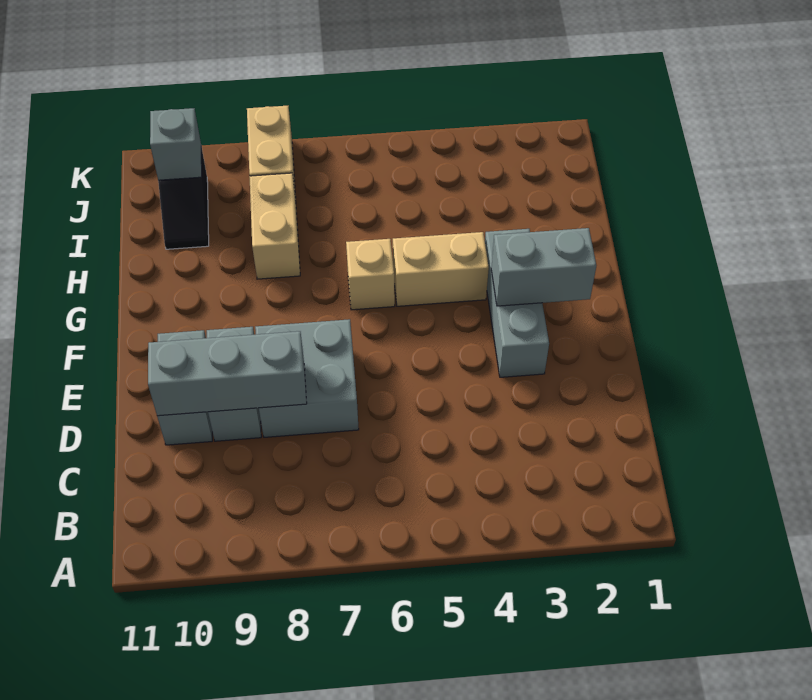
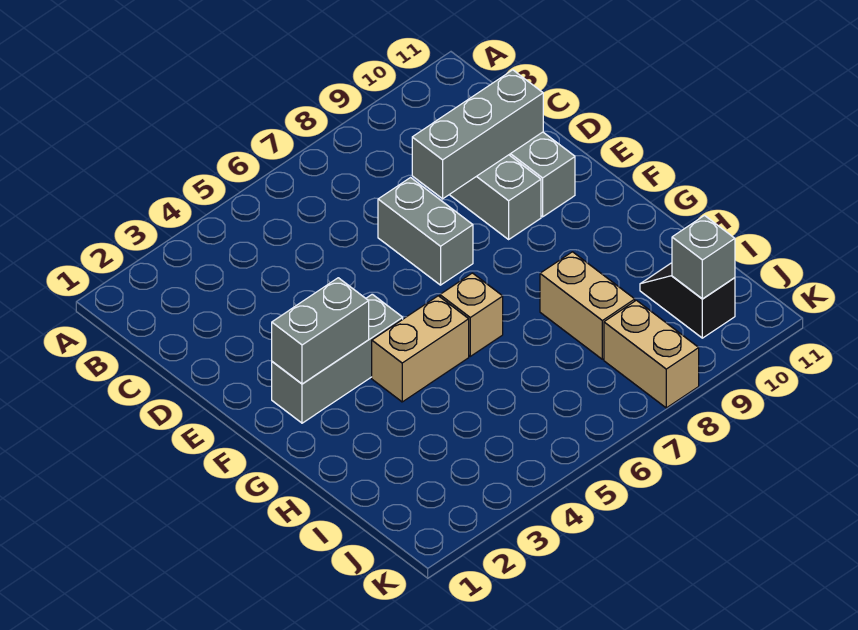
grey brick D7:E8 level 1 -> grey brick D7:E7 level 1
grey brick E3:G3 level 1 -> grey brick F2:F4 level 1

